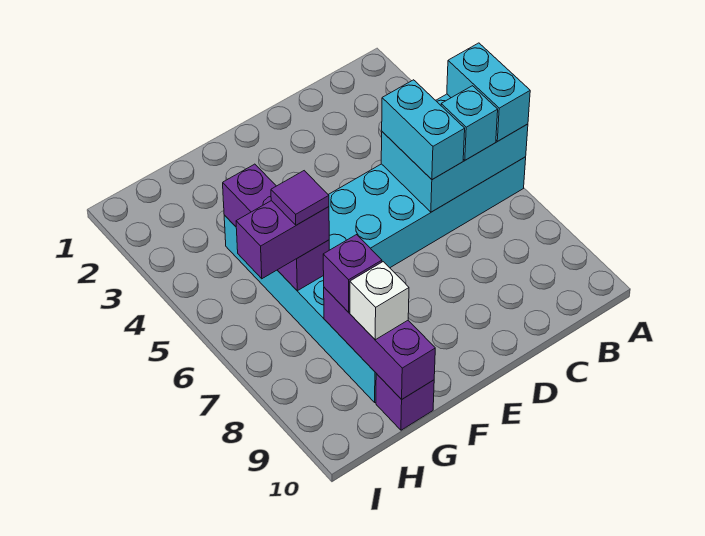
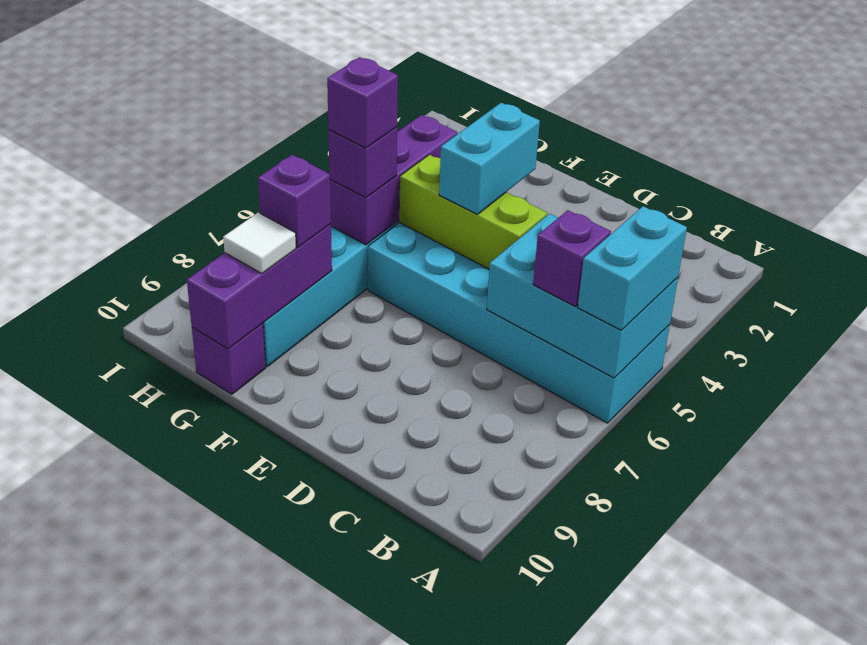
cyan brick B6 level 3 -> purple brick B6 level 3
cyan brick C5:C6 level 3 -> cyan brick E4:E5 level 3
none -> lime brick D5:F5 level 2
purple brick G6:H6 level 3 -> purple brick G6 level 3
purple tile G6 level 4 -> purple brick G6 level 4
white brick G9 level 3 -> white tile G9 level 3

